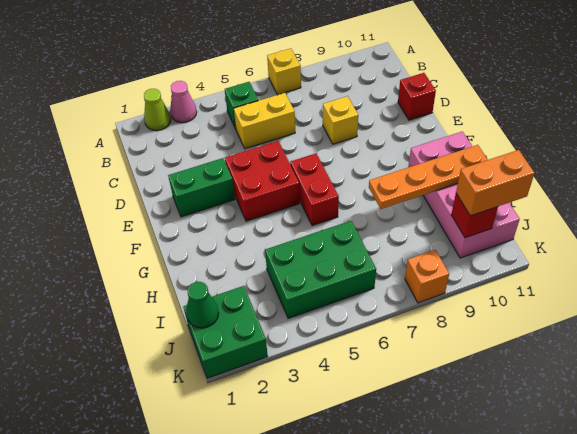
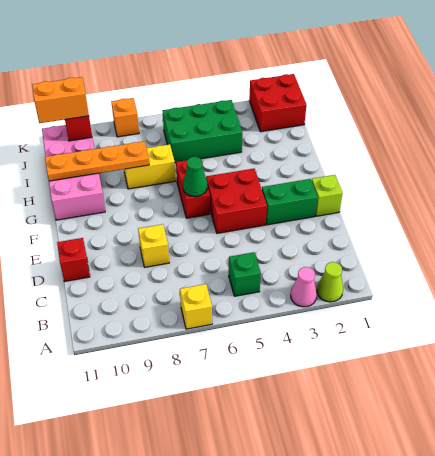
yellow brick C5:C6 level 1 -> yellow brick H7:H8 level 1
none -> lime brick E1 level 1
green brick J1:K2 level 1 -> red brick J1:K2 level 1
green cone J1 level 2 -> green cone F6 level 2

